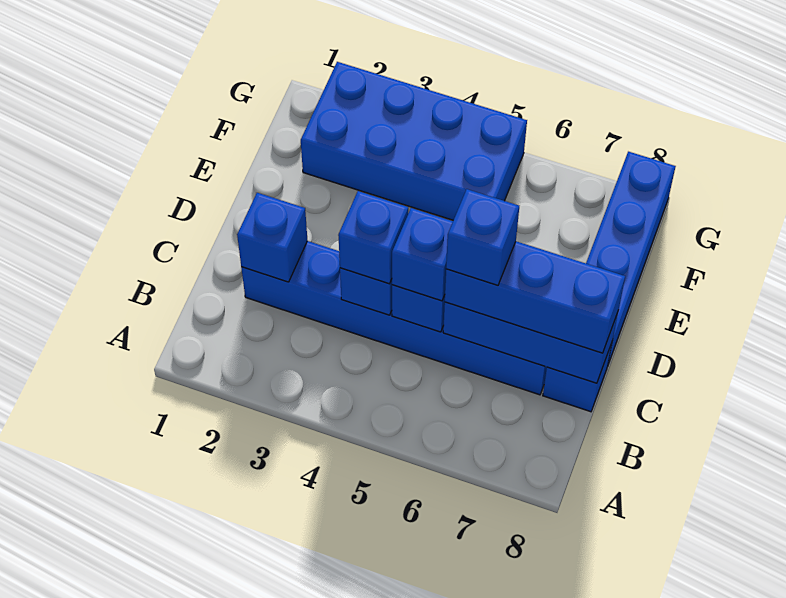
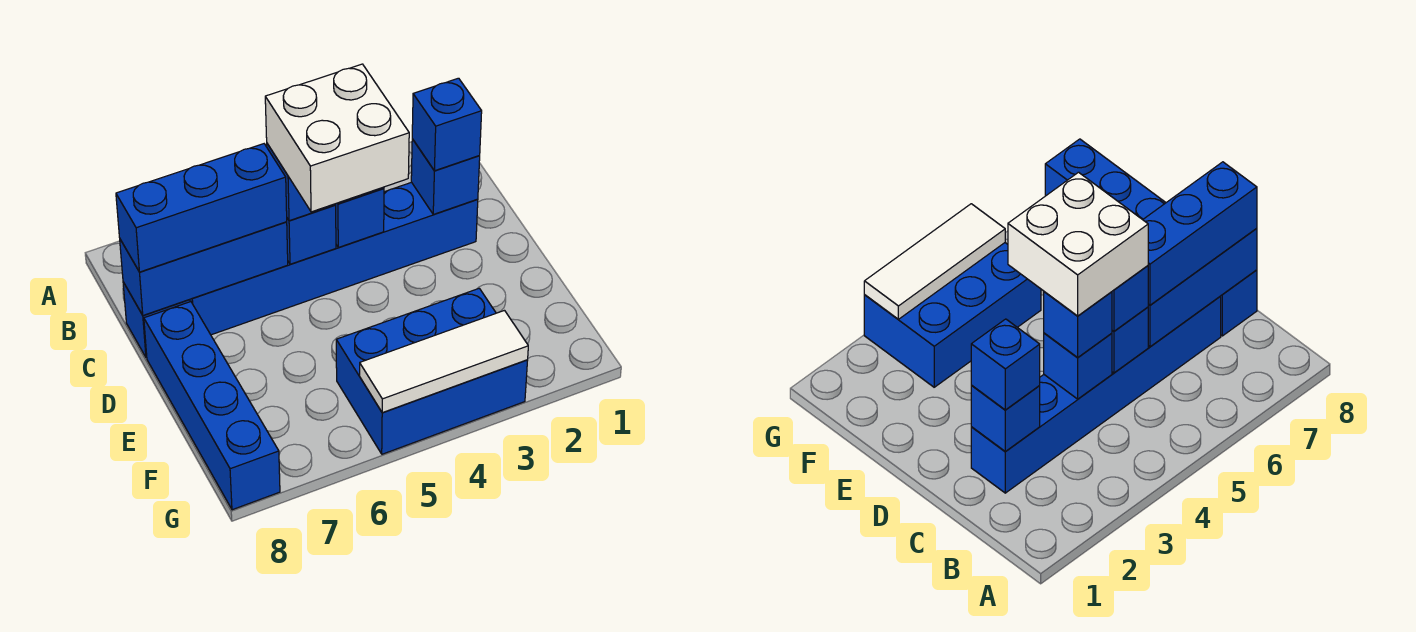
none -> white brick C4:D5 level 4
blue brick C6 level 4 -> blue brick C2 level 3
blue brick F2:G5 level 1 -> blue brick F3:G5 level 1
none -> white tile G3:G5 level 2

